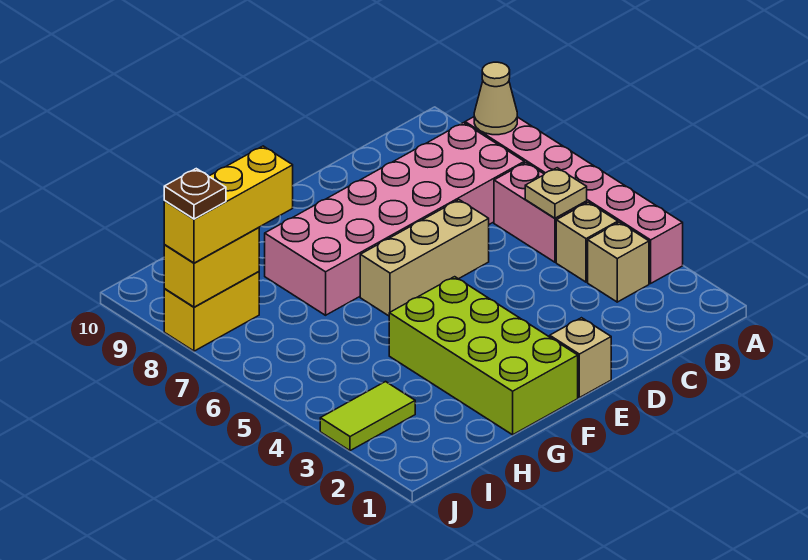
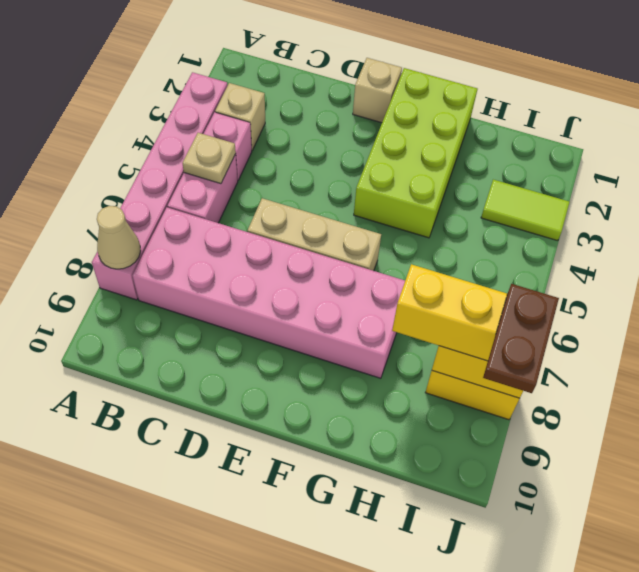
tan brick B4 level 1 -> pink brick B4 level 1
brown plate J8 level 4 -> brown plate J8:J9 level 4

